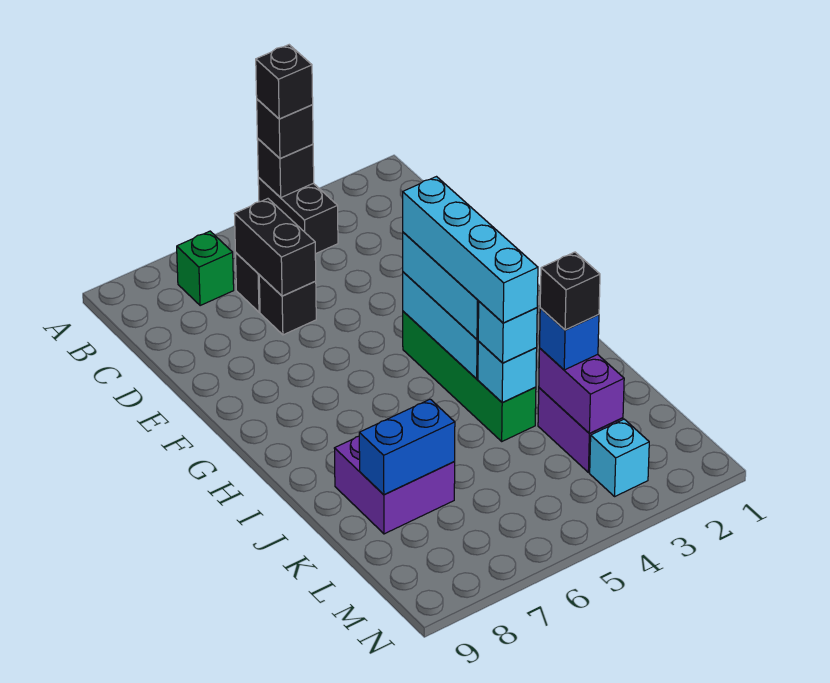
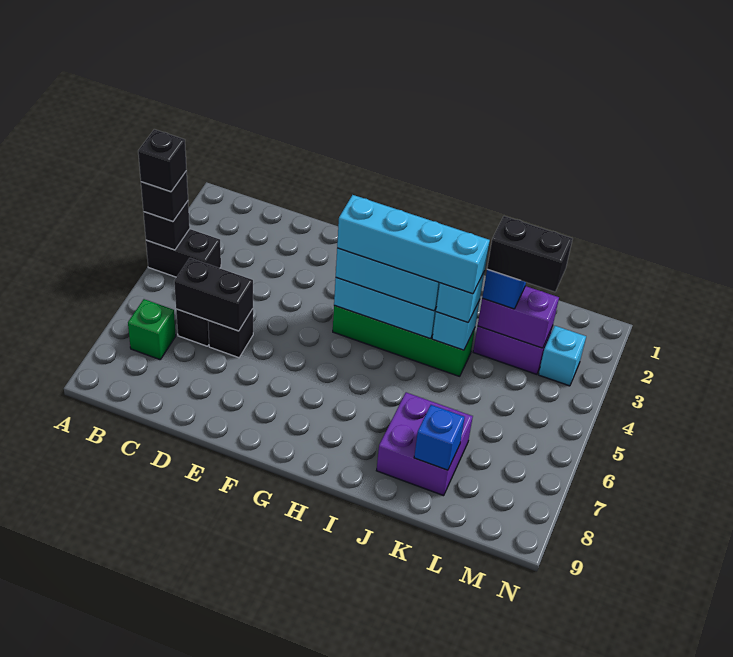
black brick K3 level 4 -> black brick K3:L3 level 4
blue brick K7:K8 level 2 -> blue brick K8 level 2

